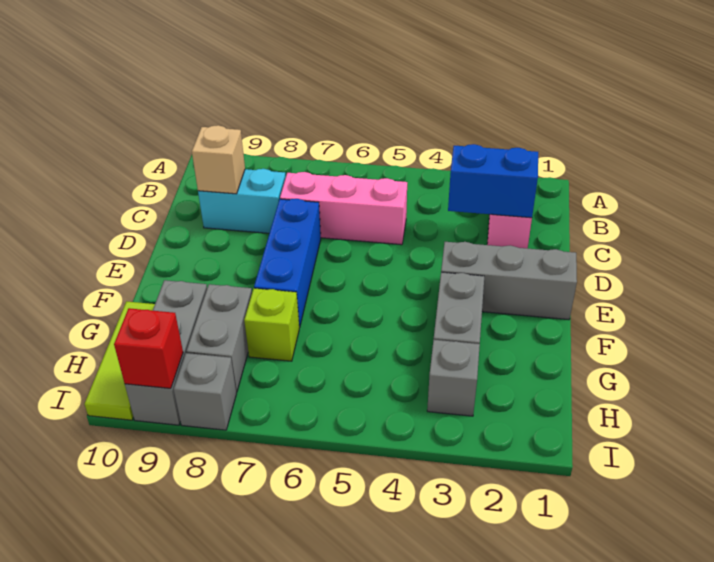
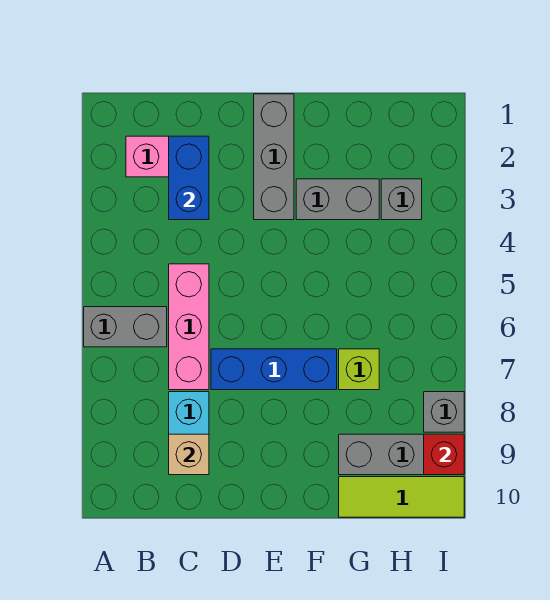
grey brick G8:H8 level 1 -> grey brick A6:B6 level 1

